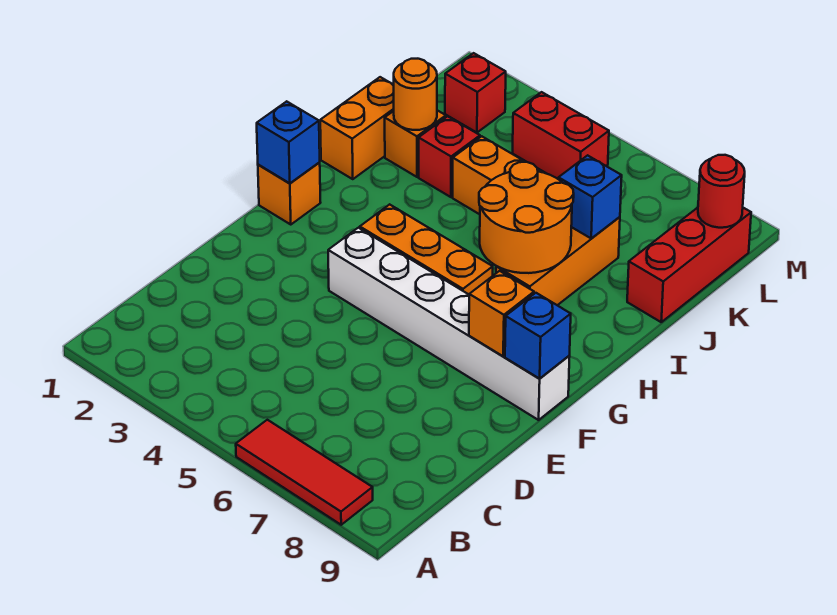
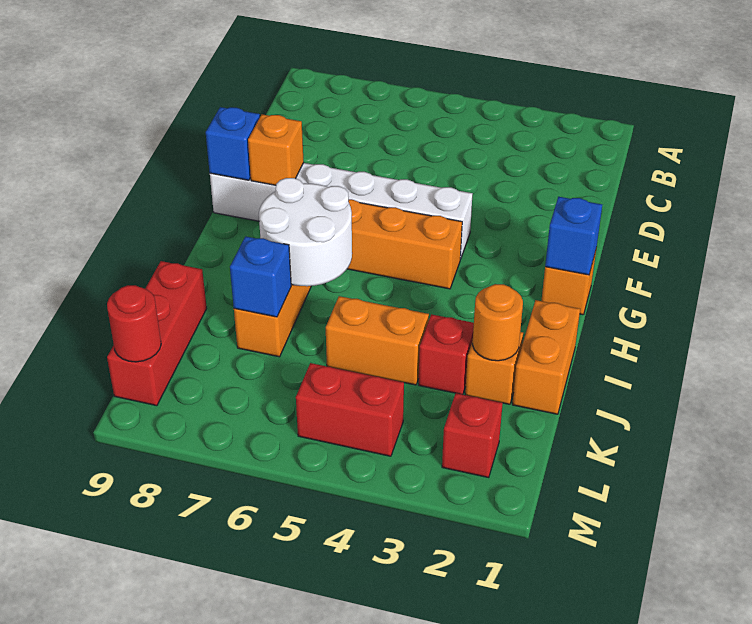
red tile A6:A8 level 1 -> none
orange round brick H6:I7 level 2 -> white round brick H6:I7 level 2

